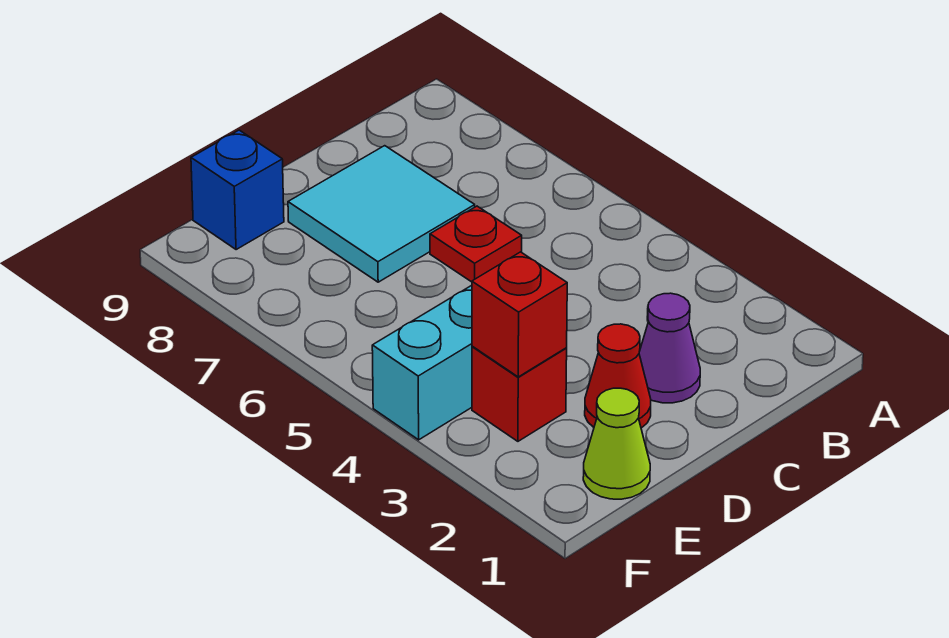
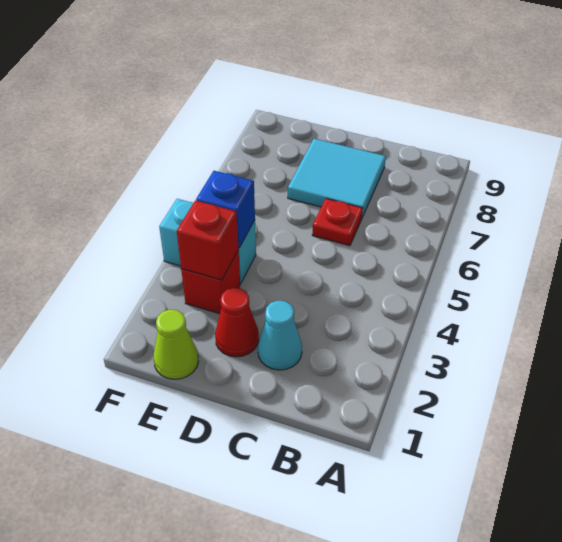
purple cone C2 level 1 -> cyan cone C2 level 1
blue brick E9 level 1 -> blue brick E4 level 2

